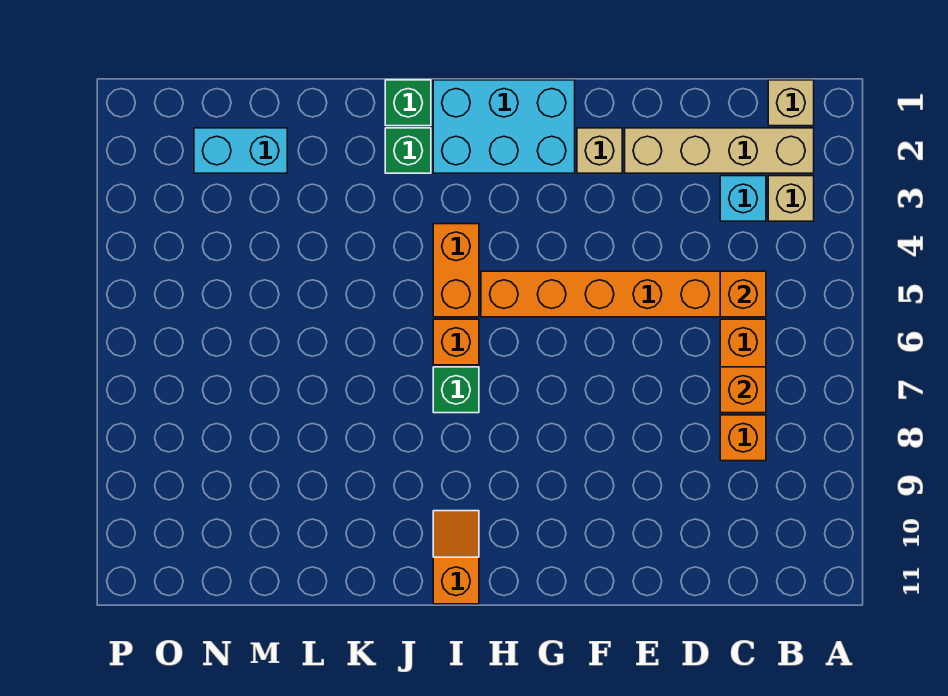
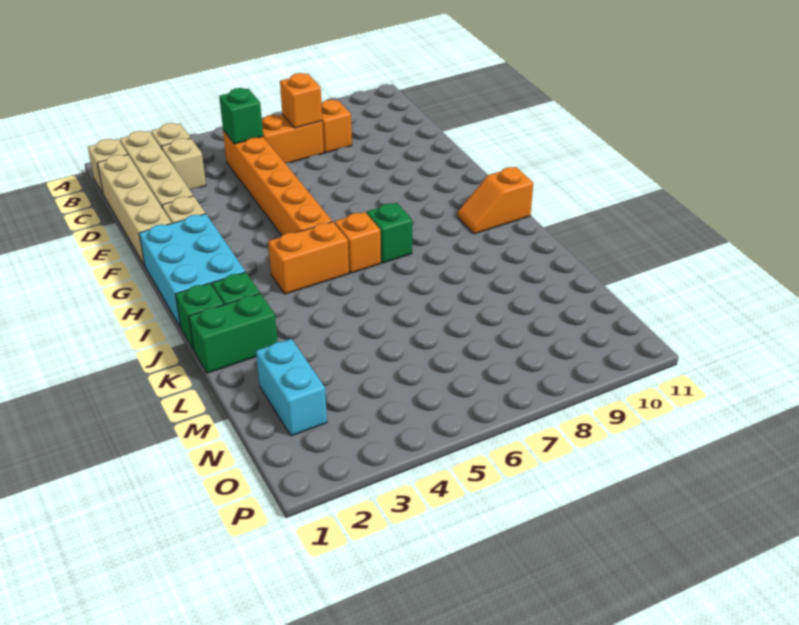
none -> tan brick C1:F1 level 1
cyan brick C3 level 1 -> tan brick C3 level 1
orange brick C5 level 2 -> green brick C5 level 2
none -> green brick K1:K2 level 1

